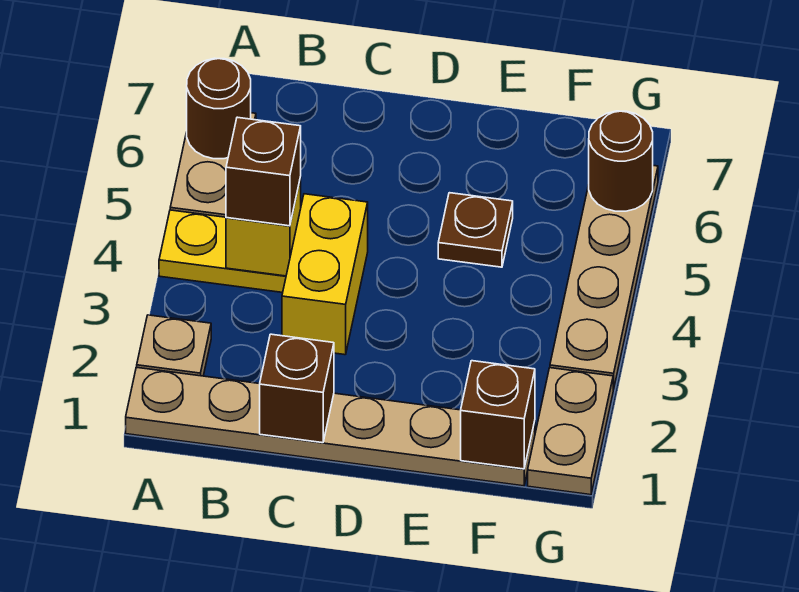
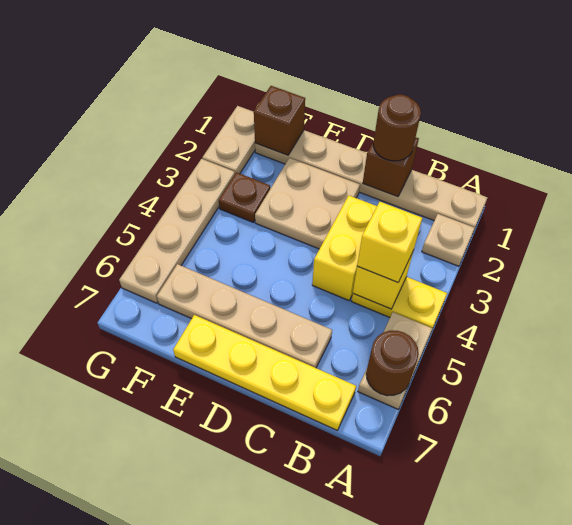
brown brick B4 level 3 -> yellow brick B4 level 3
none -> yellow plate B7:E7 level 1
none -> tan plate C6:F6 level 1
none -> tan plate D2:E3 level 1
brown plate E5 level 1 -> brown plate F3 level 1
brown round brick G6 level 2 -> brown round brick C1 level 3

